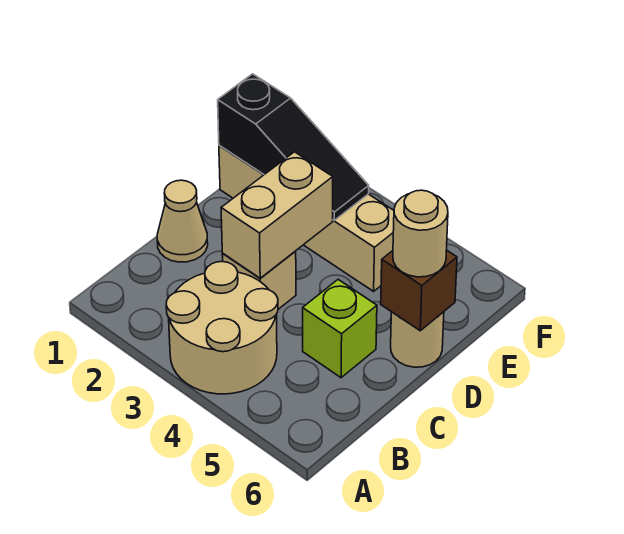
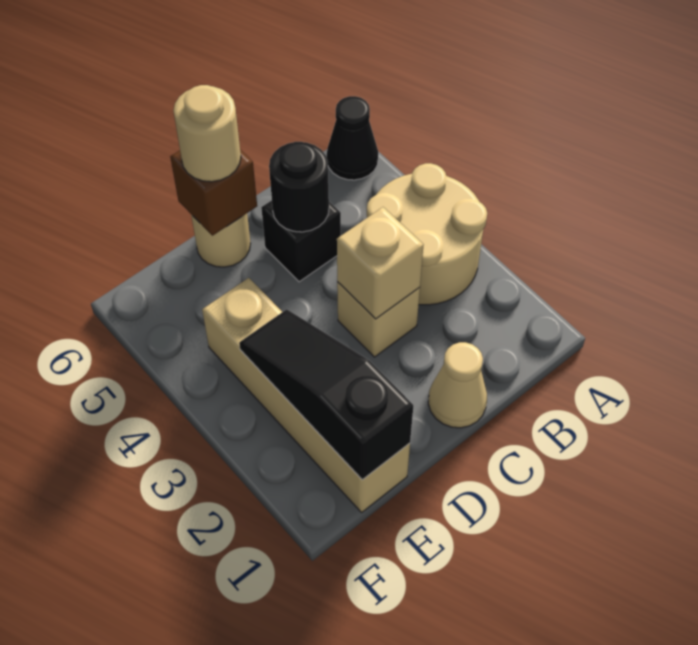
none -> black cone A6 level 1
tan brick C3:D3 level 2 -> tan brick C3 level 2
lime brick C5 level 1 -> black brick C5 level 1
none -> black round brick C5 level 2

